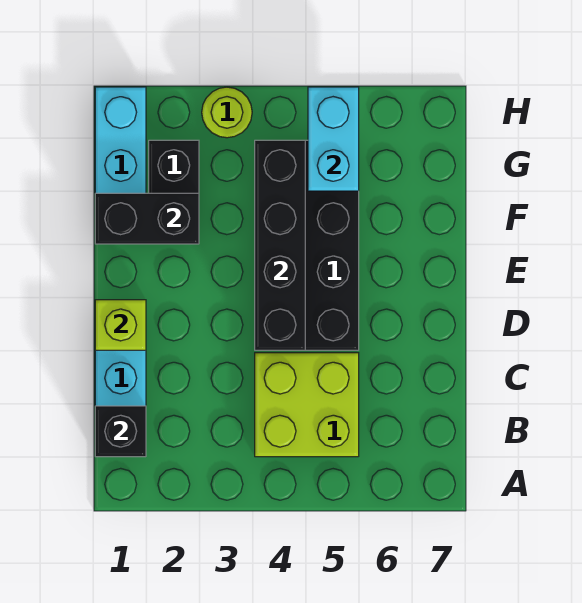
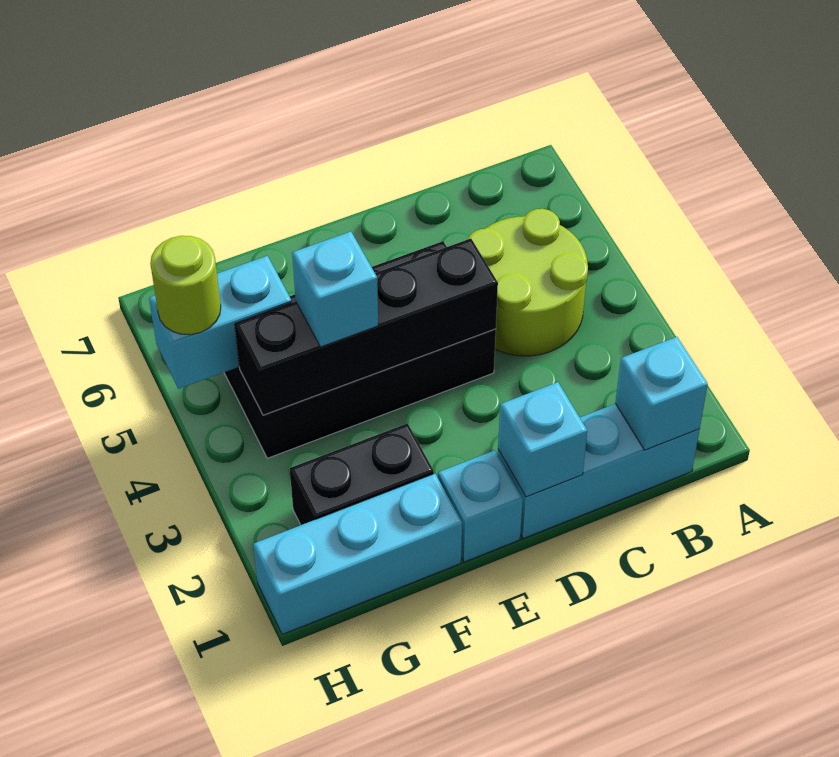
black brick B1 level 2 -> cyan brick B1 level 2
lime brick B4:C5 level 1 -> lime round brick B4:C5 level 1
lime brick D1 level 2 -> cyan brick D1 level 2
none -> cyan brick E1 level 1
black brick F1:F2 level 2 -> none
none -> cyan brick F4 level 3
lime round brick H3 level 1 -> lime round brick H5 level 3

